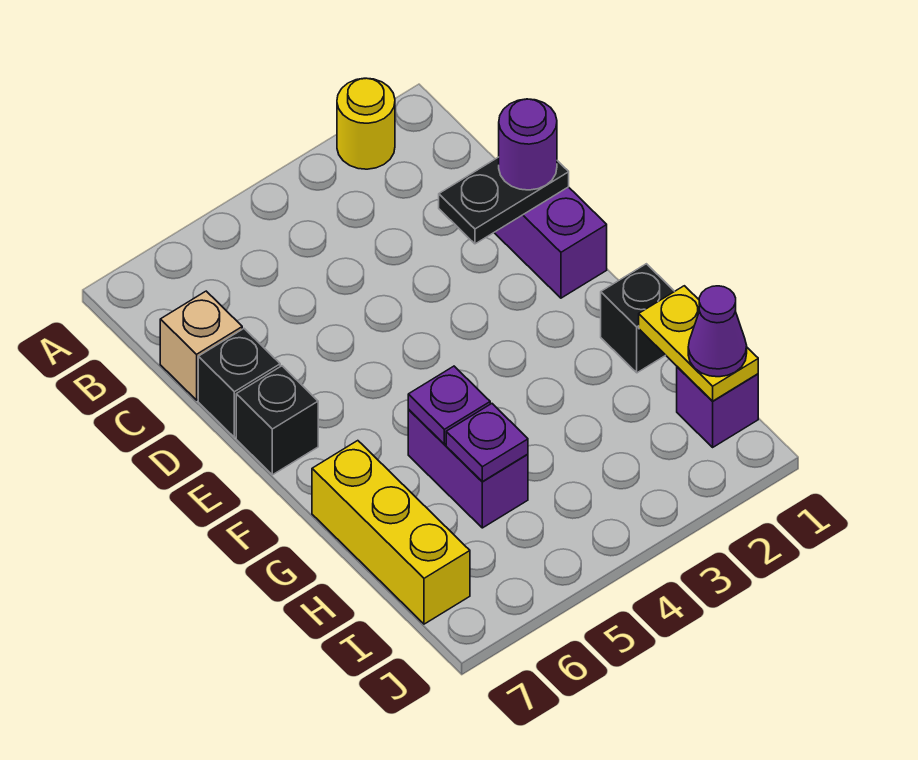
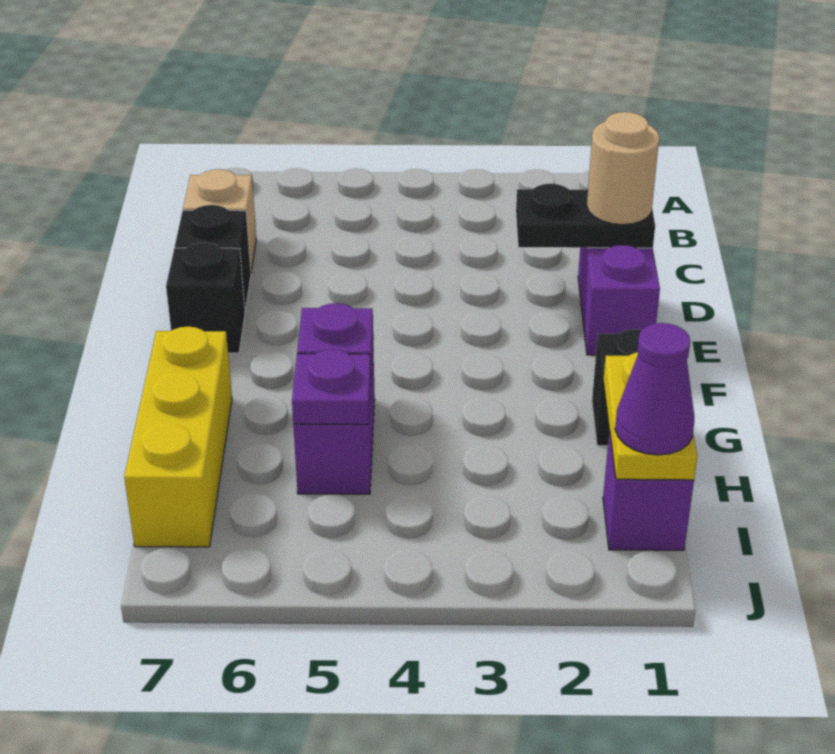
yellow round brick A2 level 1 -> none
purple round brick D1 level 3 -> tan round brick D1 level 3

